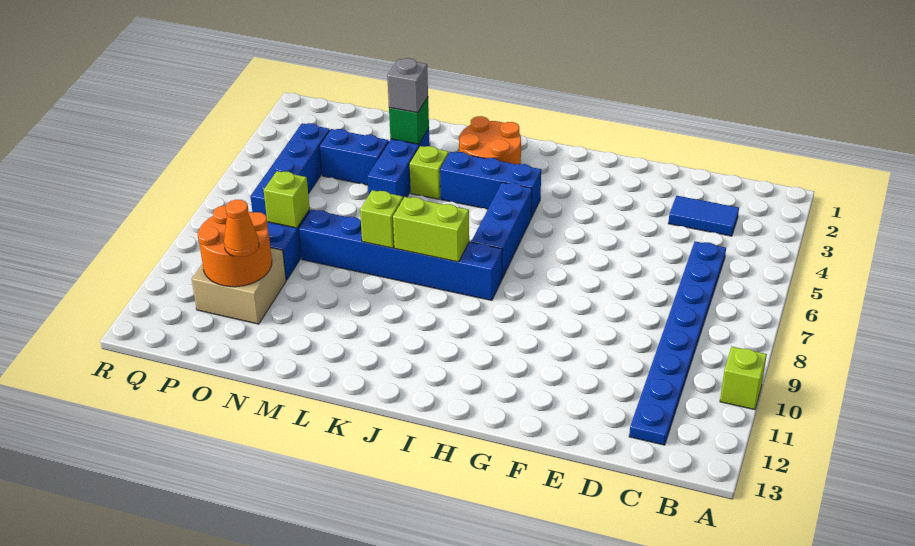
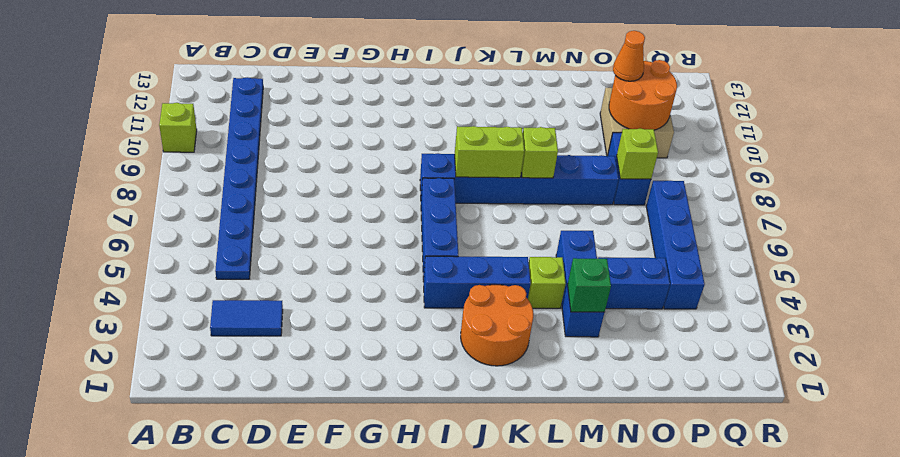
grey brick M3 level 3 -> none

